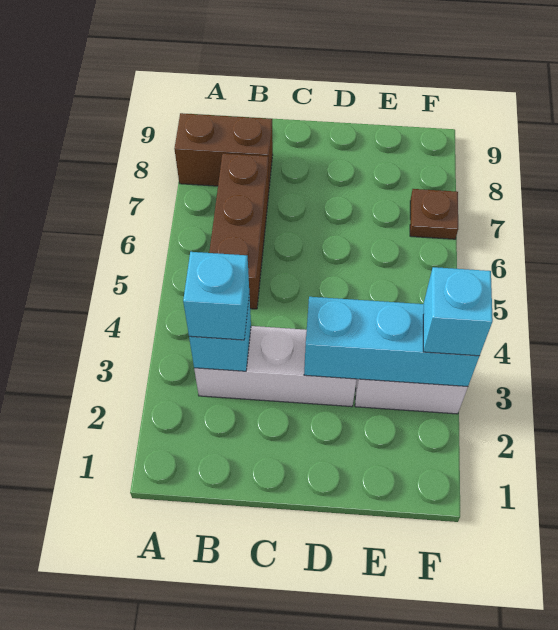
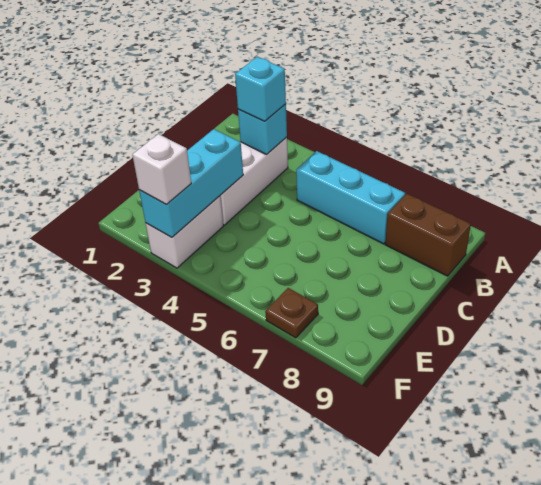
brown brick A8:B8 level 1 -> brown brick B8:B9 level 1
brown brick B5:B7 level 1 -> cyan brick B5:B7 level 1
cyan brick F3 level 3 -> white brick F3 level 3

